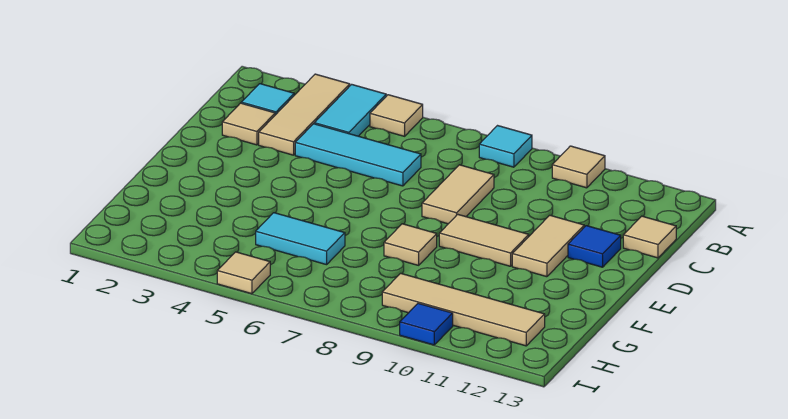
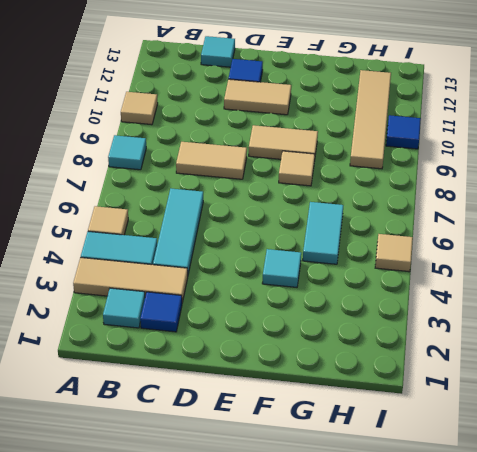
tan tile C2 level 1 -> blue tile C2 level 1
tan tile C13 level 1 -> cyan tile C13 level 1
tan tile E9:E10 level 1 -> tan tile E9:F9 level 1
none -> cyan tile F4 level 1

